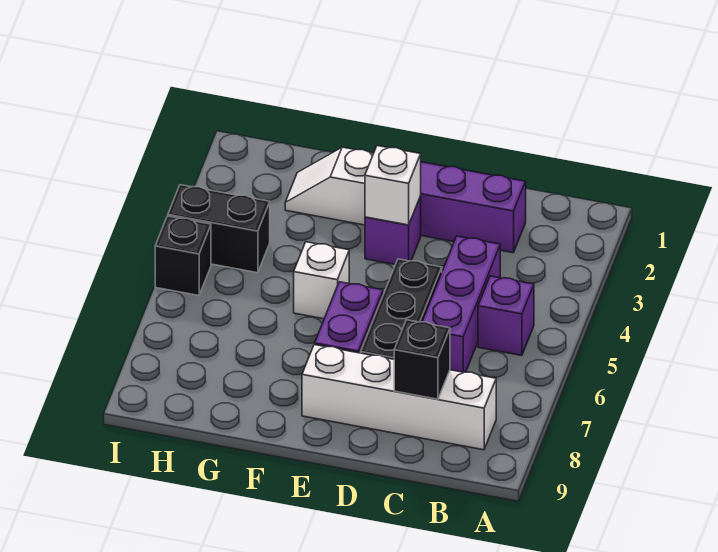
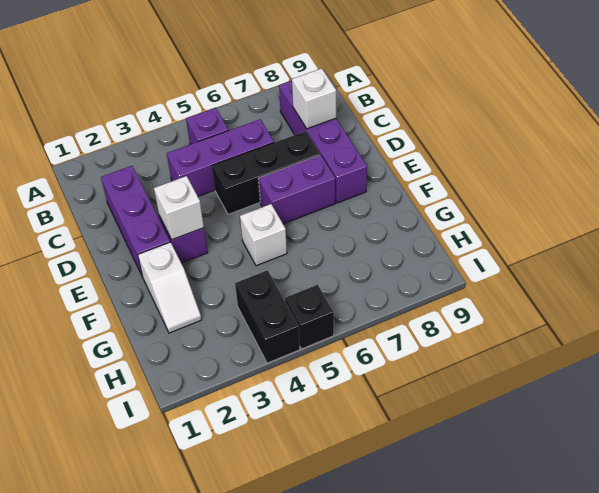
white brick B8:E8 level 1 -> purple brick B8:E8 level 1
black brick C8 level 2 -> white brick C8 level 2

